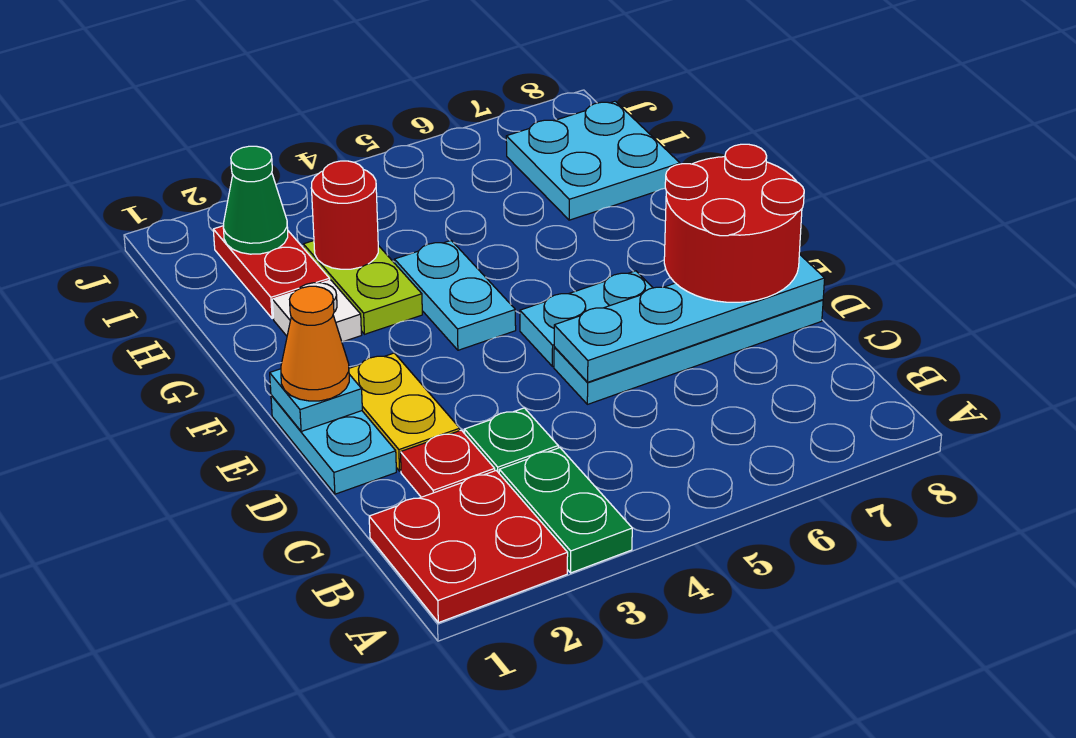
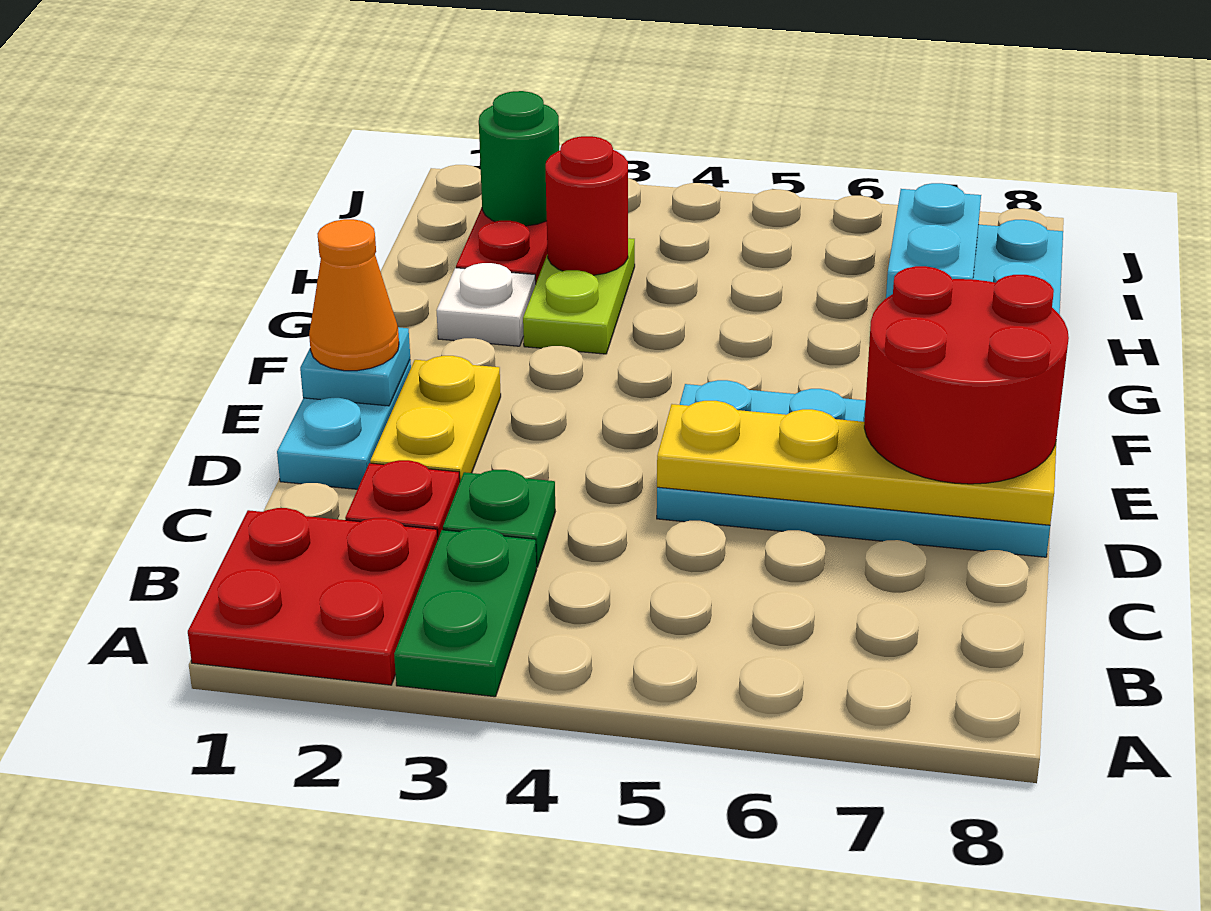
cyan plate D5:D8 level 2 -> yellow plate D5:D8 level 2
cyan plate F4:G4 level 1 -> cyan plate H7:I7 level 2
green cone I2 level 2 -> green round brick I2 level 2

